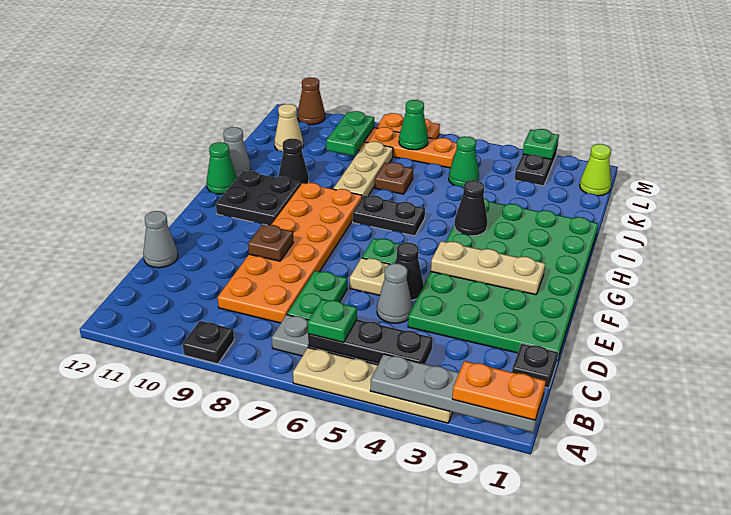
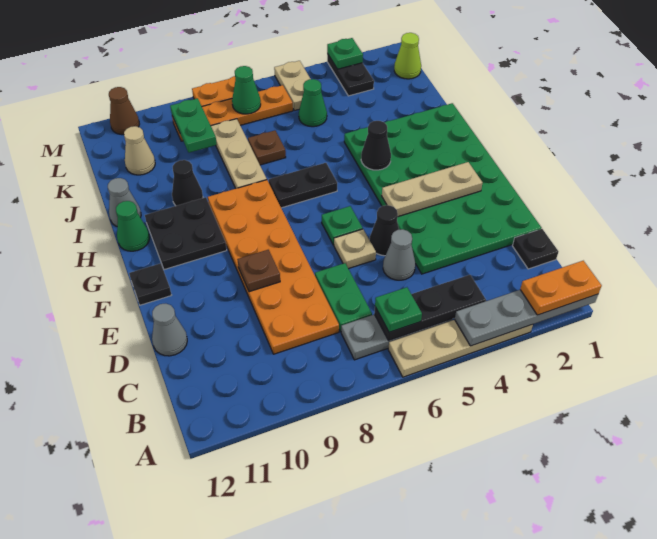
black plate A9 level 1 -> black plate F12 level 1
none -> tan plate L5:M5 level 1

